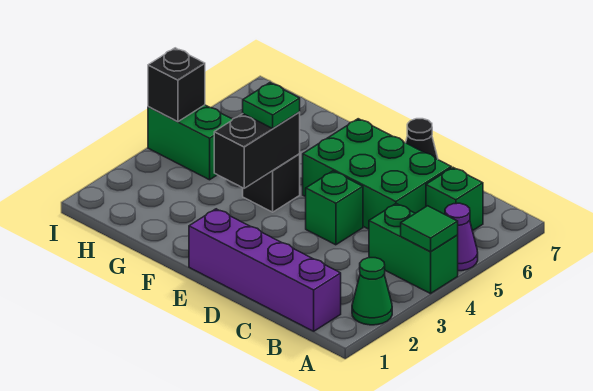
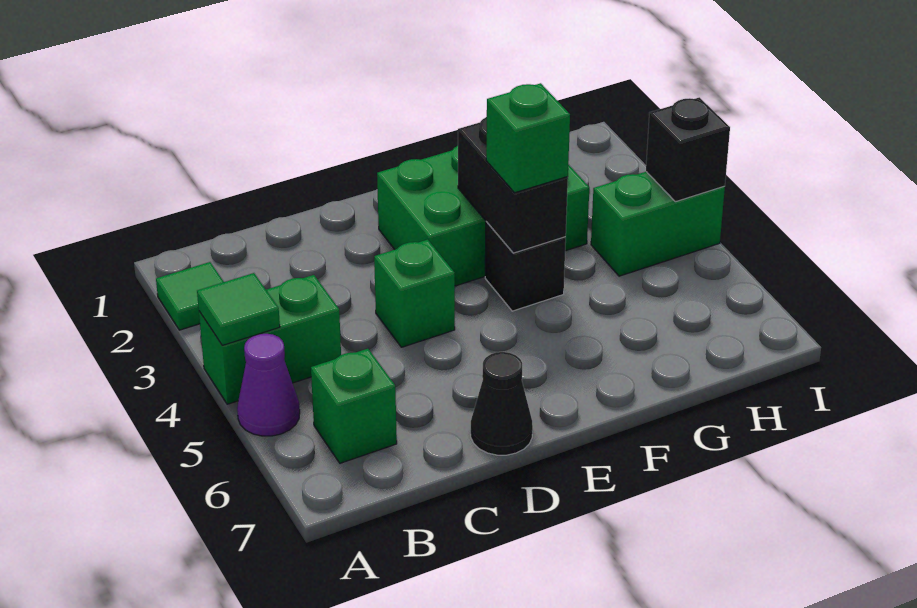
green cone A2 level 1 -> green tile A2 level 1
purple brick B1:E1 level 1 -> none
green brick C5:E6 level 1 -> green brick E2:G3 level 1
green plate F4 level 3 -> green brick F4 level 3

